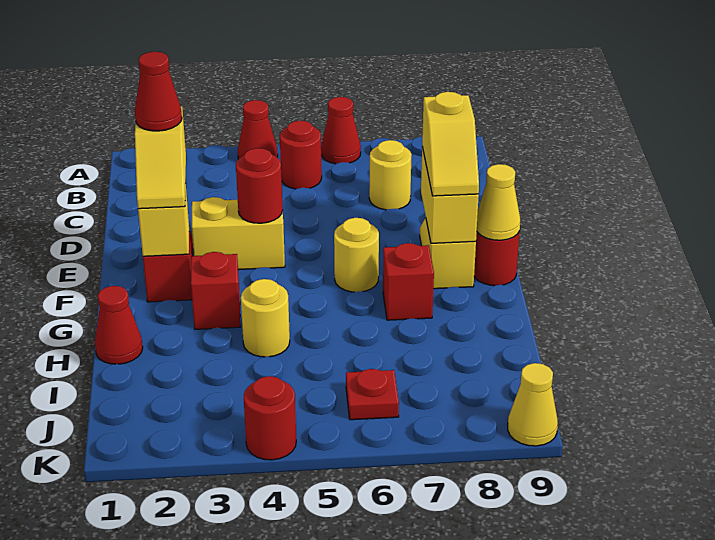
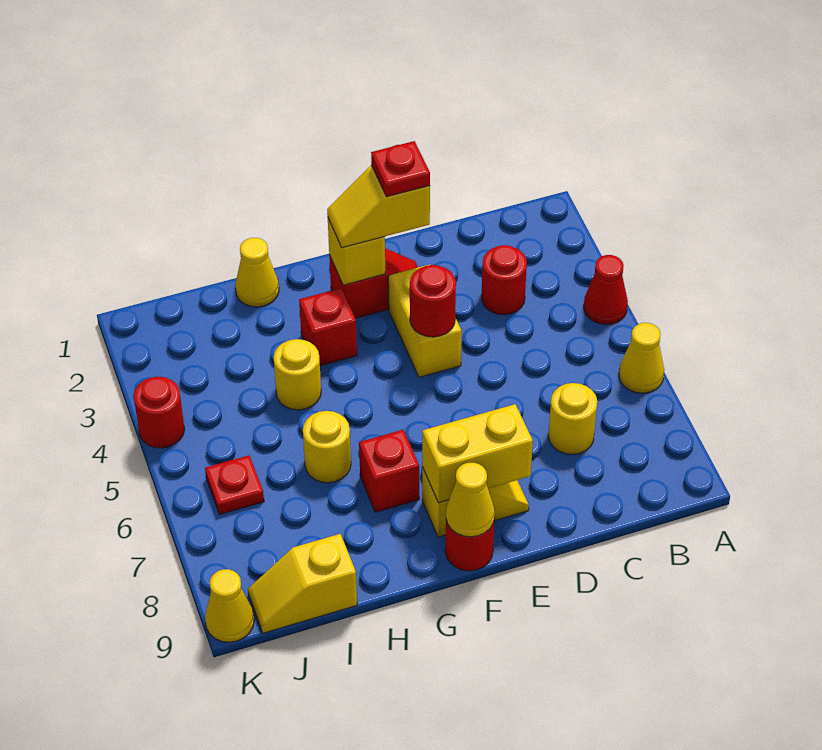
red cone A6 level 1 -> yellow cone A6 level 1
red round brick B5 level 1 -> red round brick C3 level 1
red cone E2 level 4 -> red plate E2 level 4
yellow slope E8:F8 level 3 top E -> yellow slope I9:J9 level 1 top I
yellow round brick F6 level 1 -> yellow round brick H6 level 1
red cone H1 level 1 -> yellow cone H1 level 1

